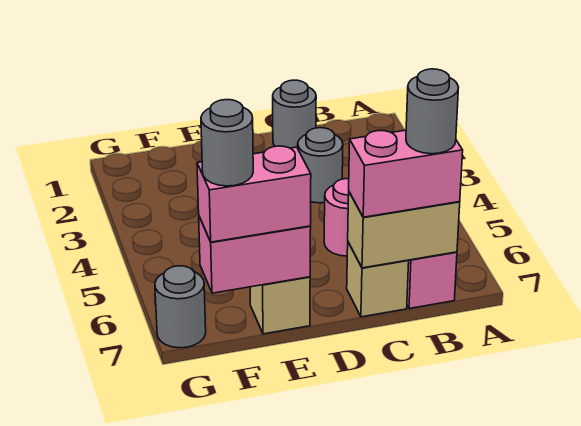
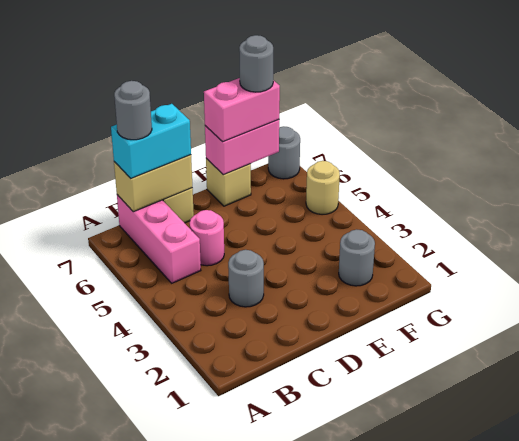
pink brick B7:C7 level 3 -> cyan brick B7:C7 level 3
grey round brick C1 level 1 -> grey round brick F2 level 1
none -> tan round brick G5 level 1

